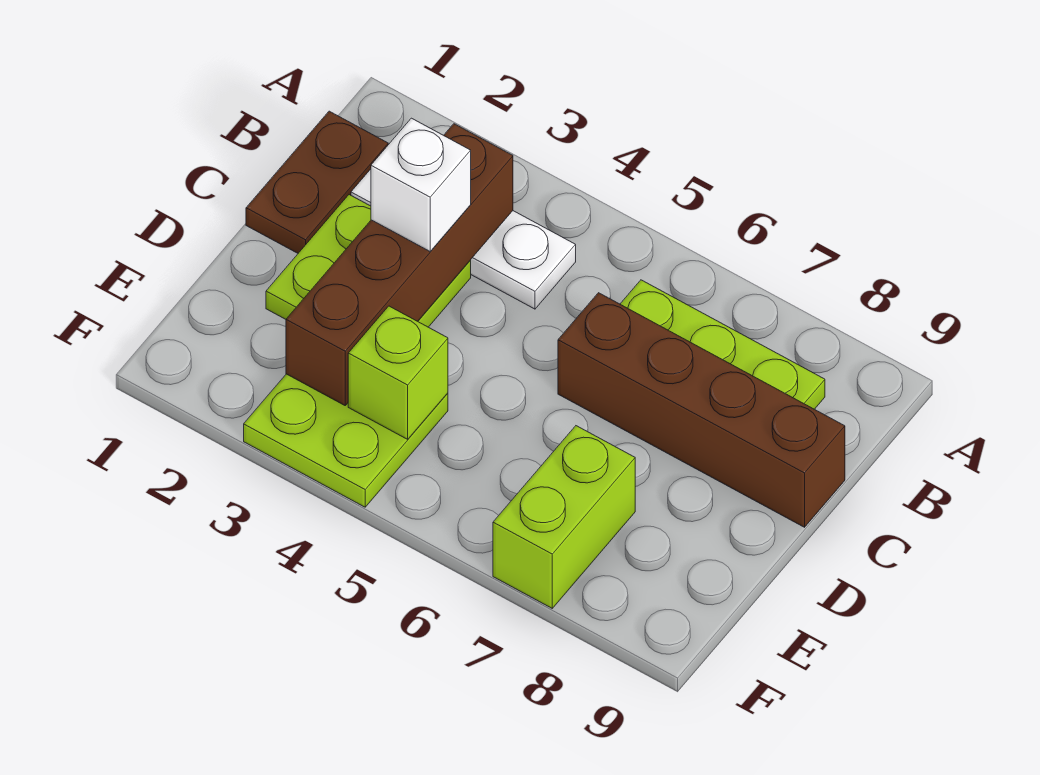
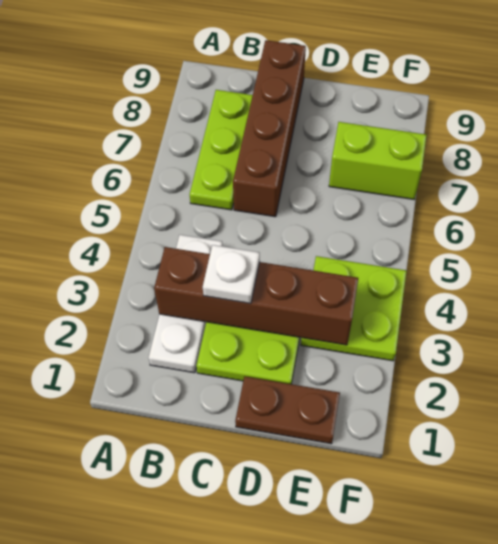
brown plate B1:C1 level 1 -> brown plate D1:E1 level 1
white brick C3 level 3 -> white plate C3 level 3
lime brick E4 level 2 -> none

